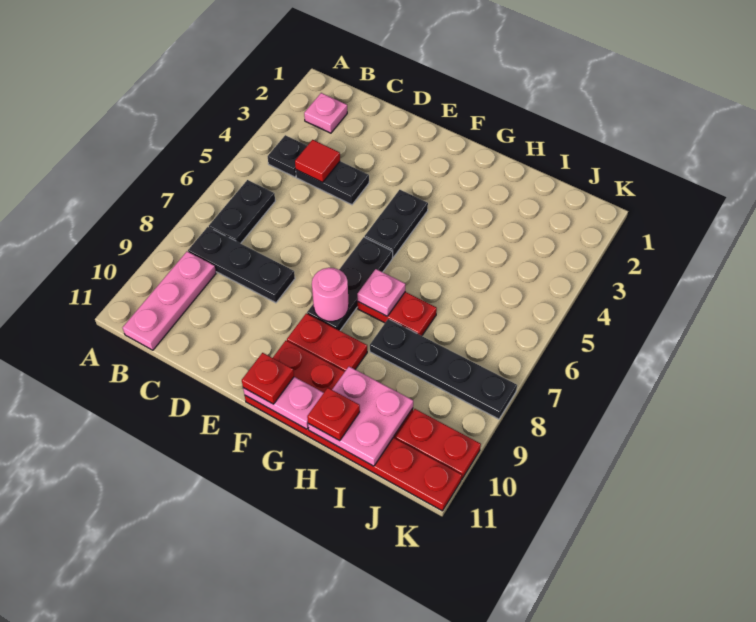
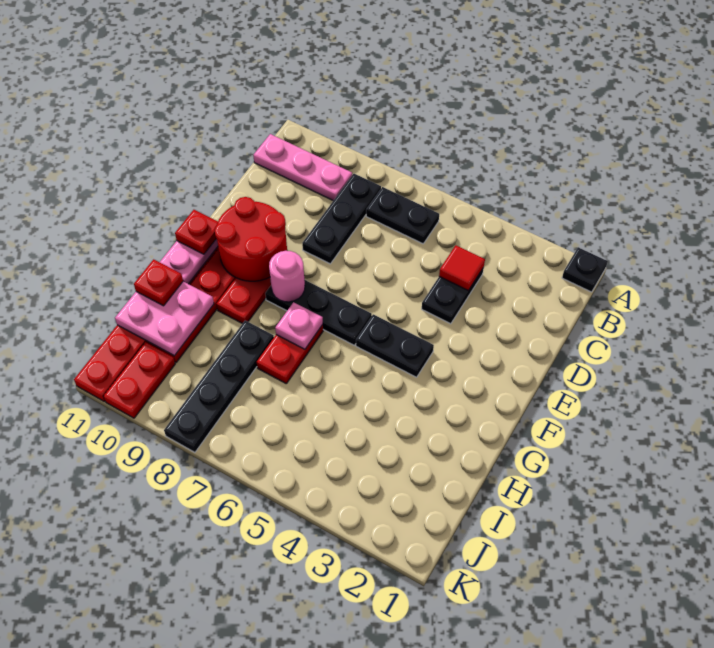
pink plate B2 level 1 -> none
black plate B4 level 1 -> black plate A1 level 1
none -> red round brick E9:F10 level 2

